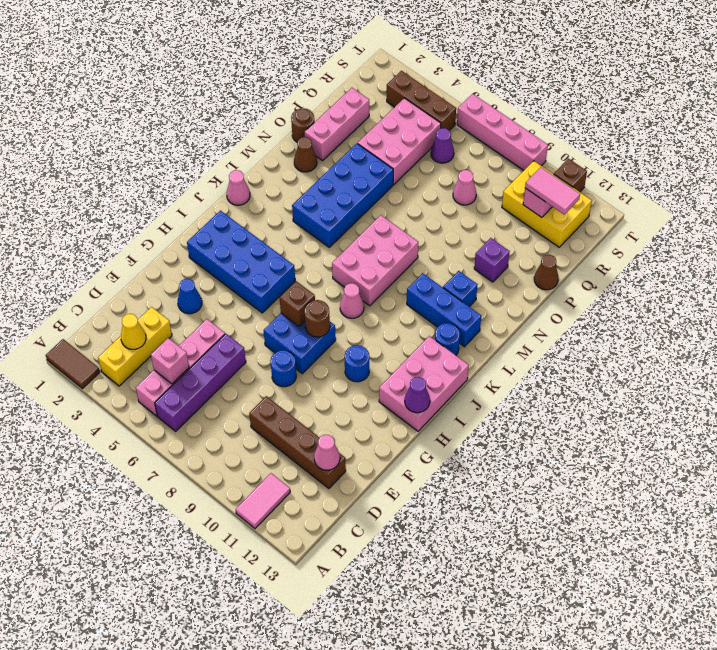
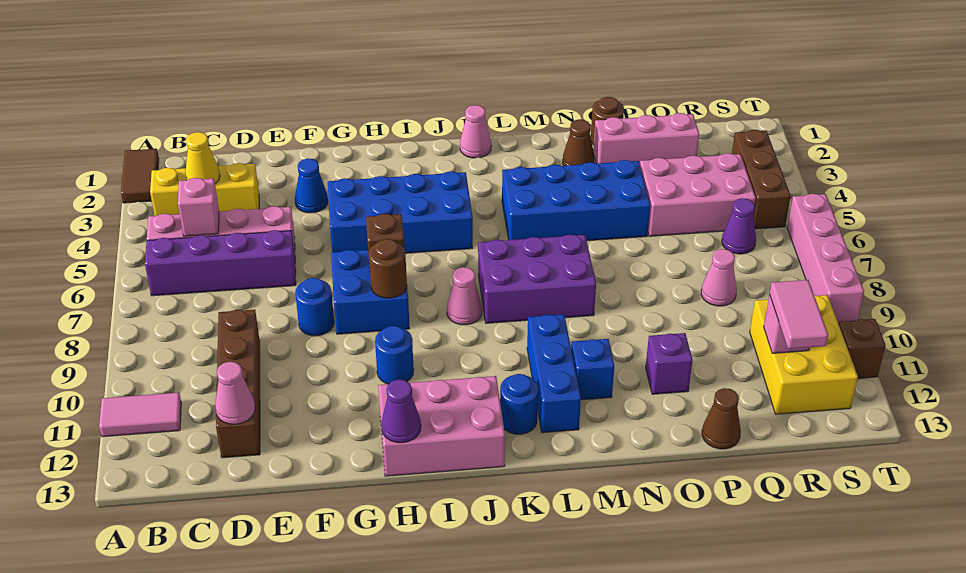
blue brick H2:I5 level 1 -> blue brick G4:J5 level 1
pink brick K7:M8 level 1 -> purple brick K7:M8 level 1

